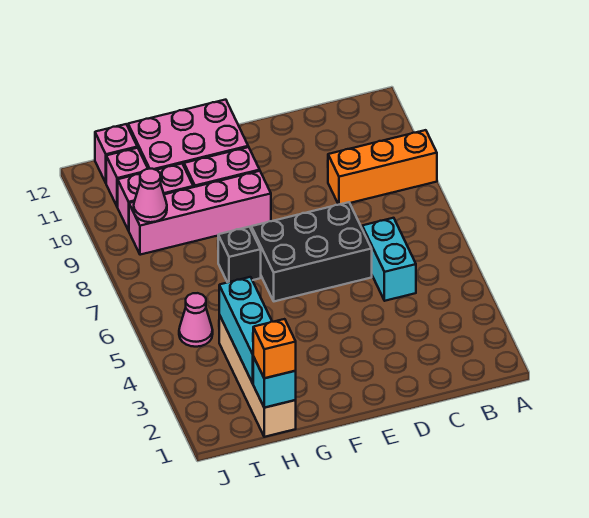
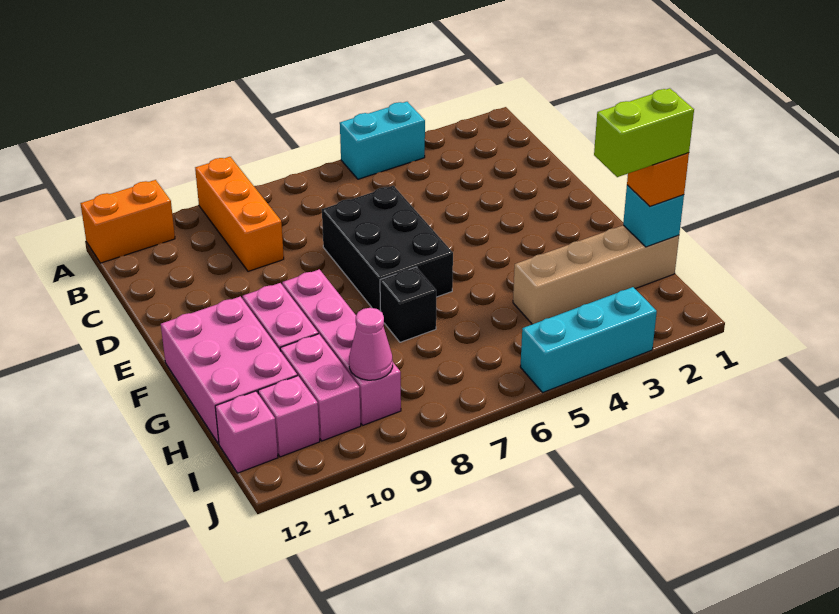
none -> orange brick A11:A12 level 1
cyan brick C5:C6 level 1 -> cyan brick A4:A5 level 1
none -> lime brick H1:H2 level 4
cyan brick H2:H4 level 2 -> cyan brick J3:J5 level 1
pink cone I5 level 1 -> none

